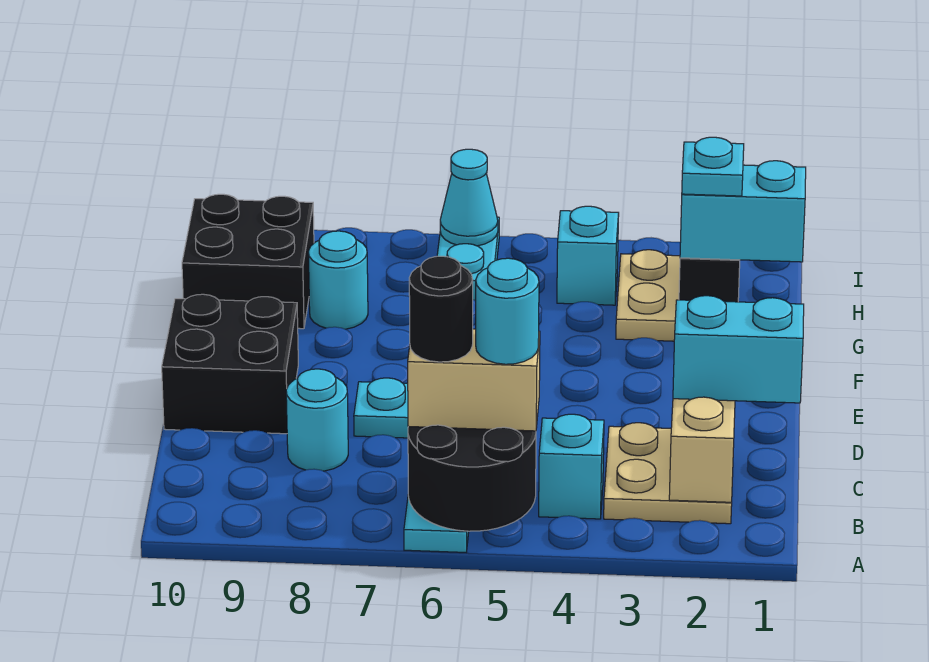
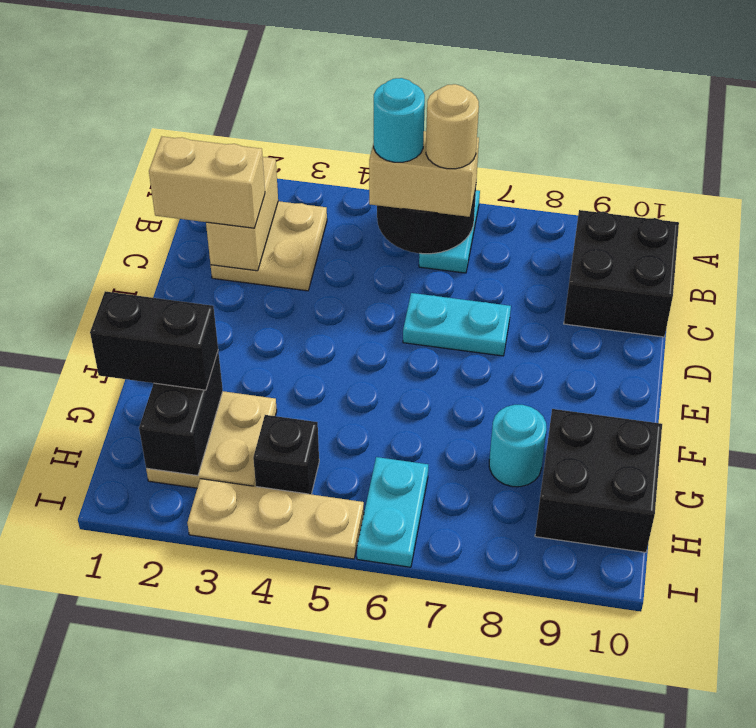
cyan brick B4 level 1 -> none
black round brick B6 level 4 -> tan round brick B6 level 4
cyan brick C1:C2 level 3 -> tan brick C1:C2 level 3
cyan round brick C8 level 1 -> none
black brick D9:E10 level 1 -> black brick B9:C10 level 1
cyan brick G1:G2 level 3 -> black brick G1:G2 level 3
cyan plate G2 level 4 -> none
cyan brick H4 level 1 -> black brick H4 level 1
none -> tan plate I3:I5 level 1
cyan cone I6 level 2 -> none

